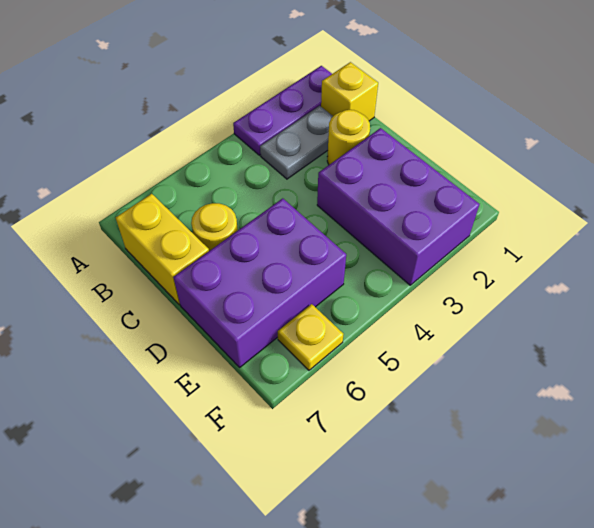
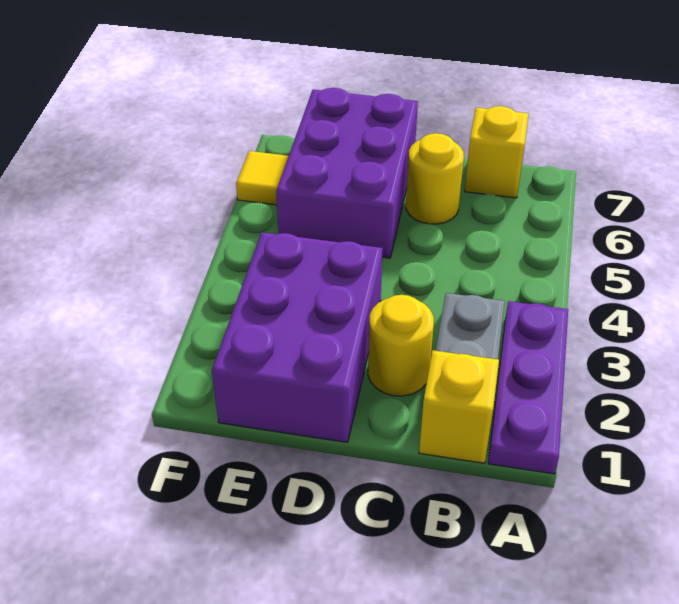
yellow brick B7:C7 level 1 -> yellow brick B7 level 1
purple brick D2:F3 level 1 -> purple brick D1:E3 level 1
yellow plate F6 level 1 -> yellow tile F6 level 1

